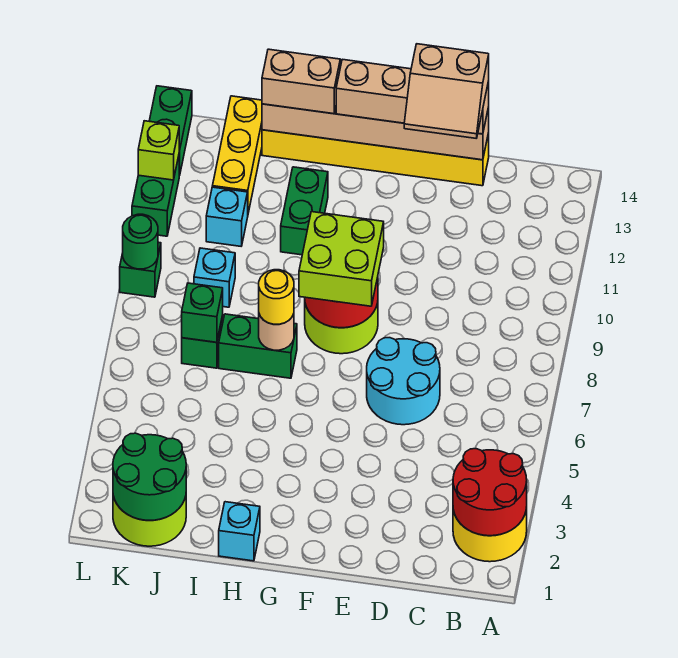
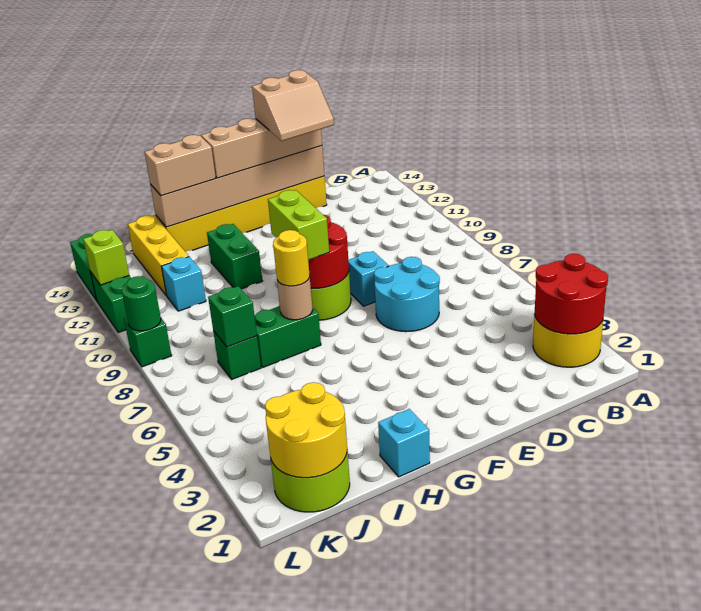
lime brick F8:G9 level 3 -> lime brick G8:G9 level 3
green round brick J1:K2 level 2 -> yellow round brick J1:K2 level 2
cyan brick J9 level 1 -> cyan brick E8 level 1

